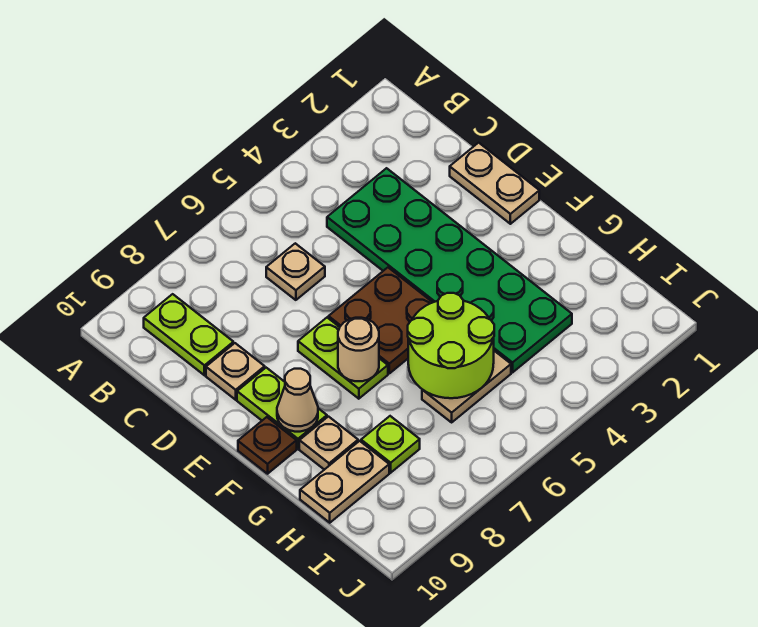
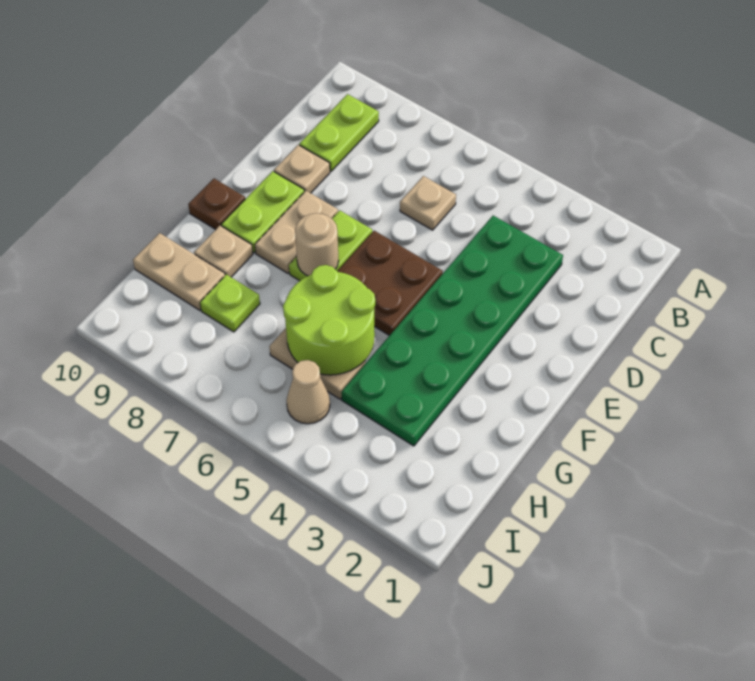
tan plate D1:E1 level 1 -> tan plate E8:F8 level 1
tan cone F9 level 2 -> tan cone I5 level 1

